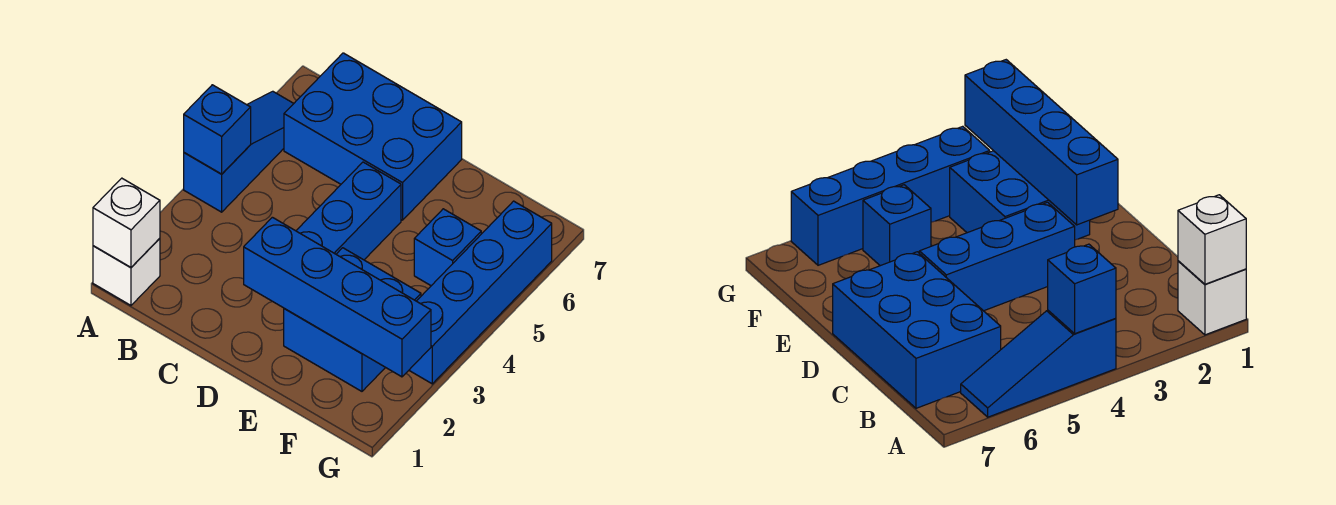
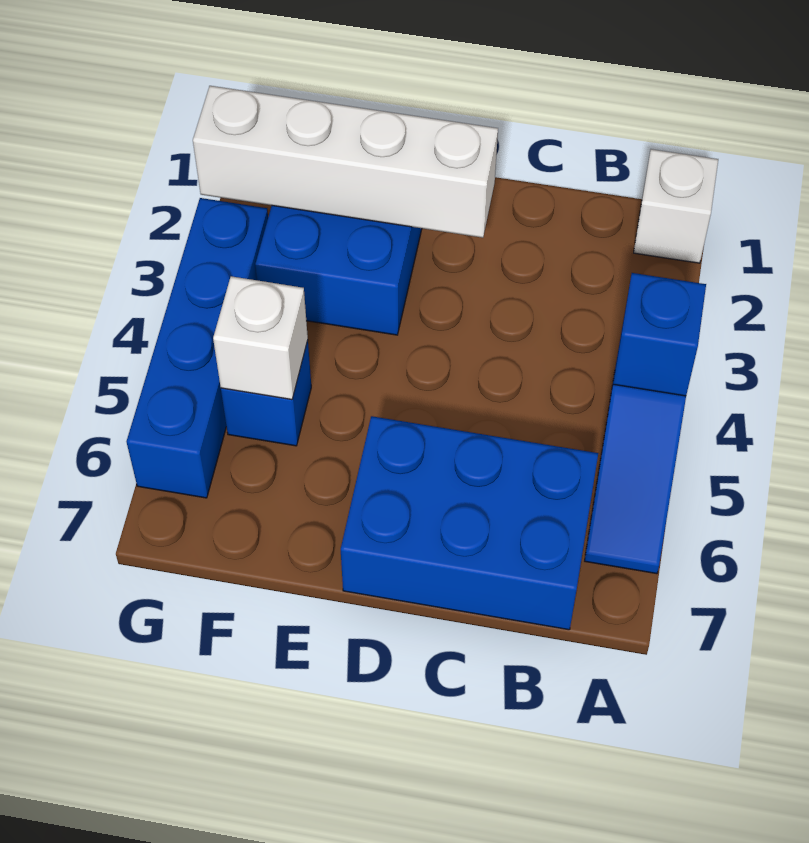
white brick A1 level 2 -> white brick F5 level 2
blue brick D2:G2 level 2 -> white brick D2:G2 level 2
blue brick D3:D5 level 1 -> none

